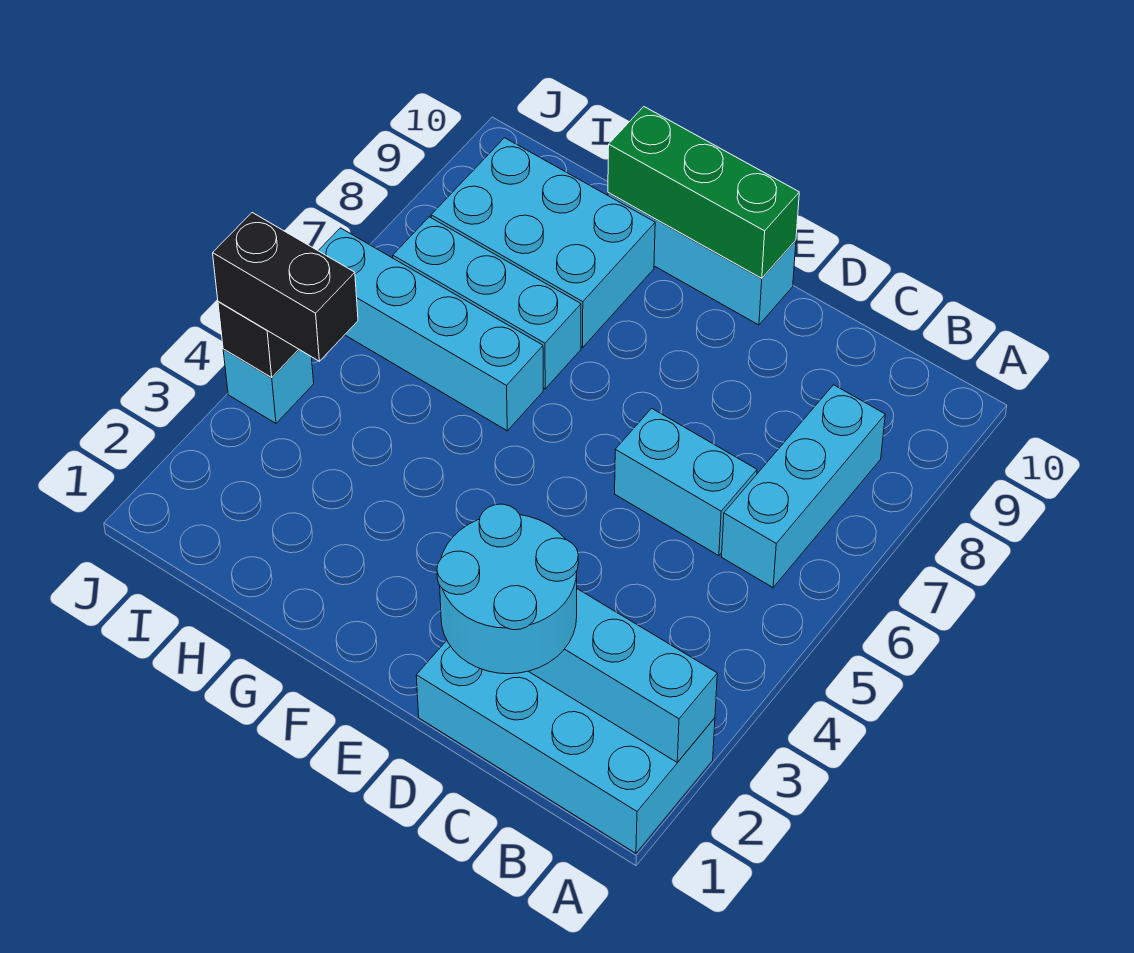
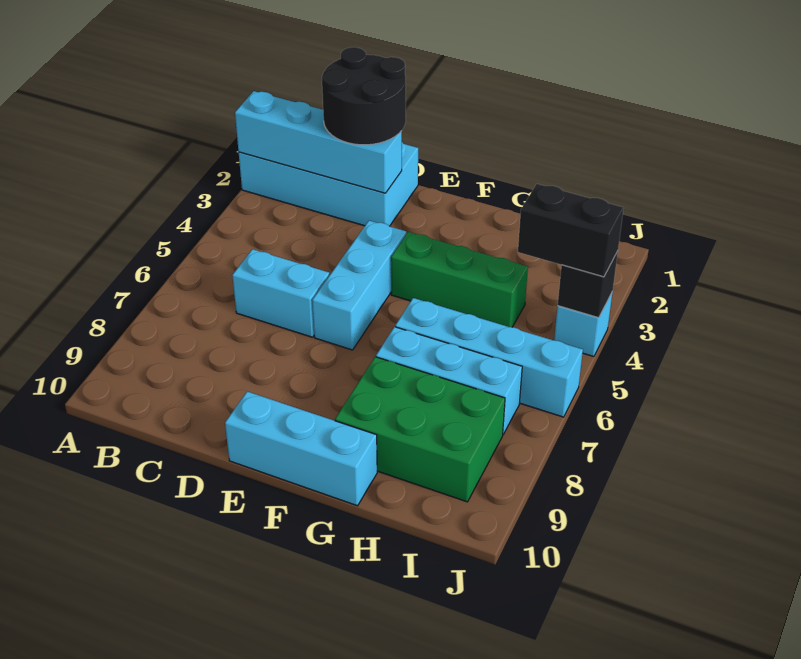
cyan brick B6:B8 level 1 -> cyan brick E4:E6 level 1
cyan round brick C1:D2 level 3 -> black round brick C1:D2 level 3
green brick E10:G10 level 2 -> green brick F4:H4 level 1
cyan brick G8:I9 level 1 -> green brick G8:I9 level 1

